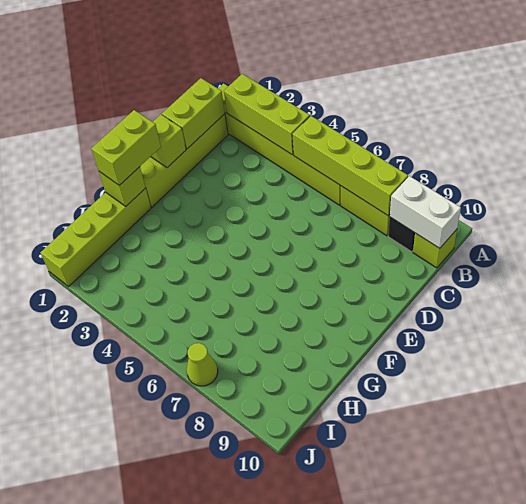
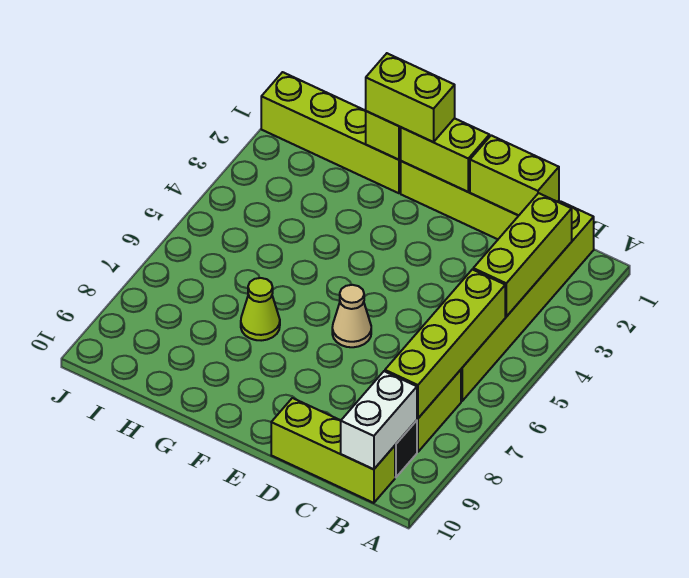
lime brick B10 level 1 -> lime brick B10:D10 level 1
lime brick E1 level 2 -> lime brick E1:F1 level 2
none -> tan cone E6 level 1
lime cone J7 level 1 -> lime cone G7 level 1

